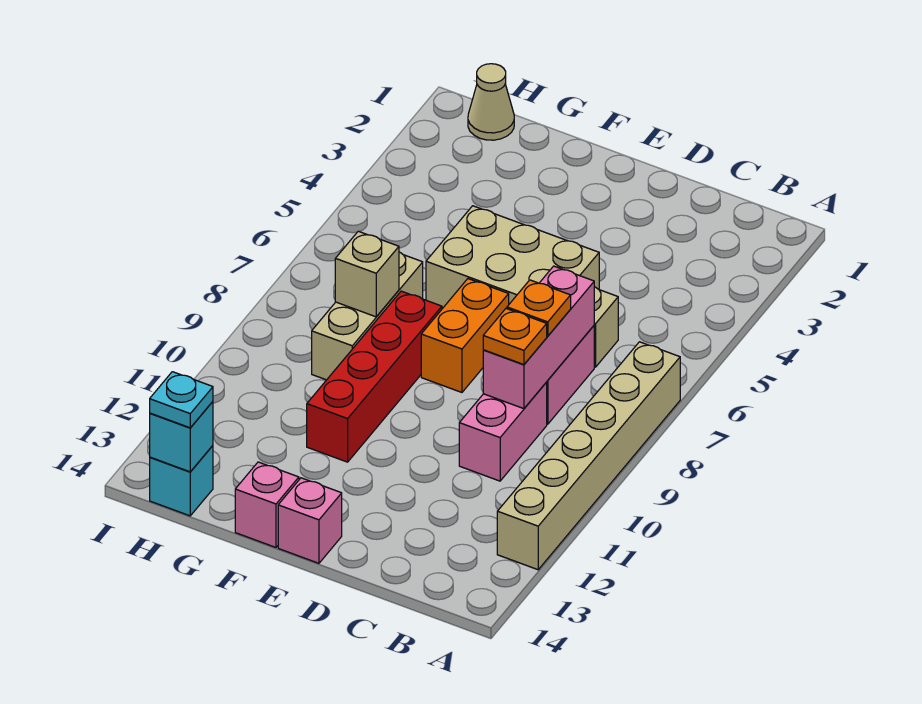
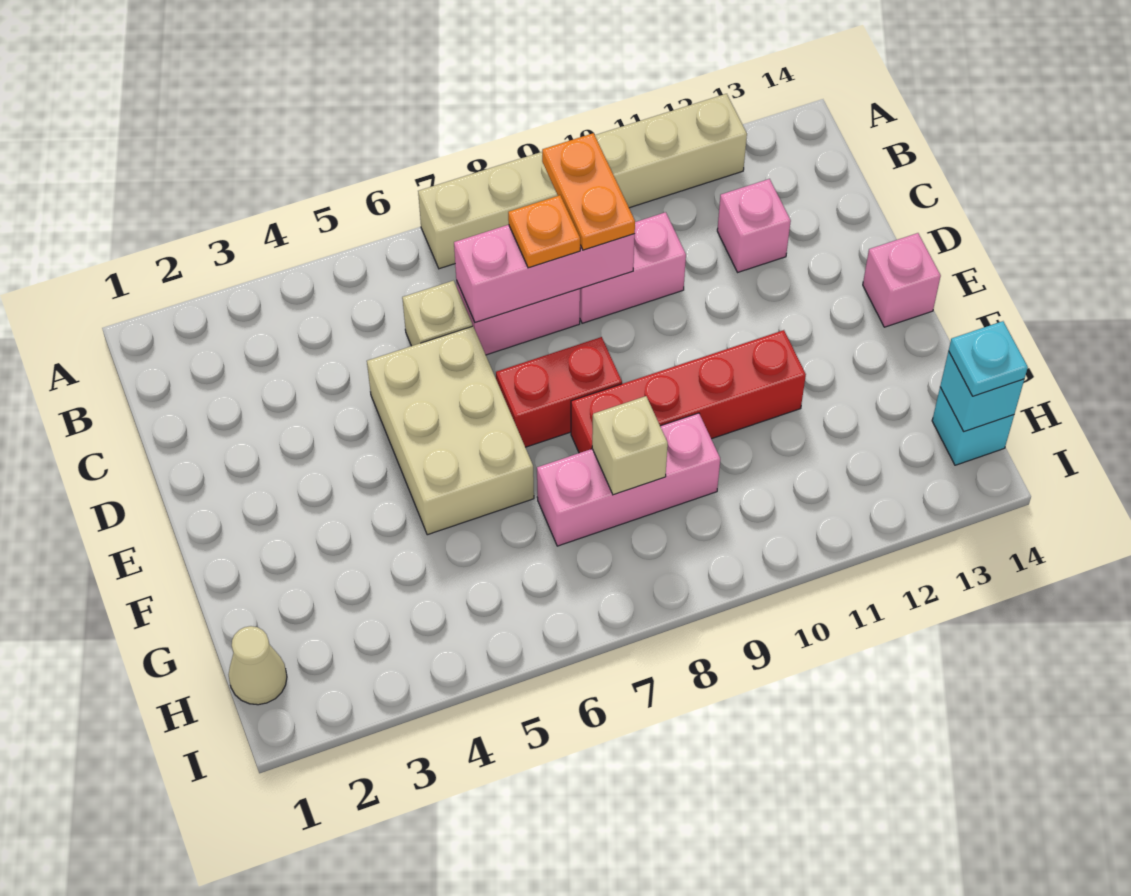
orange plate C9 level 3 -> orange plate B9:C9 level 3
orange brick E7:E8 level 1 -> red brick E7:E8 level 1
pink brick F14 level 1 -> pink brick C12 level 1
tan brick G7:G9 level 1 -> pink brick G7:G9 level 1

